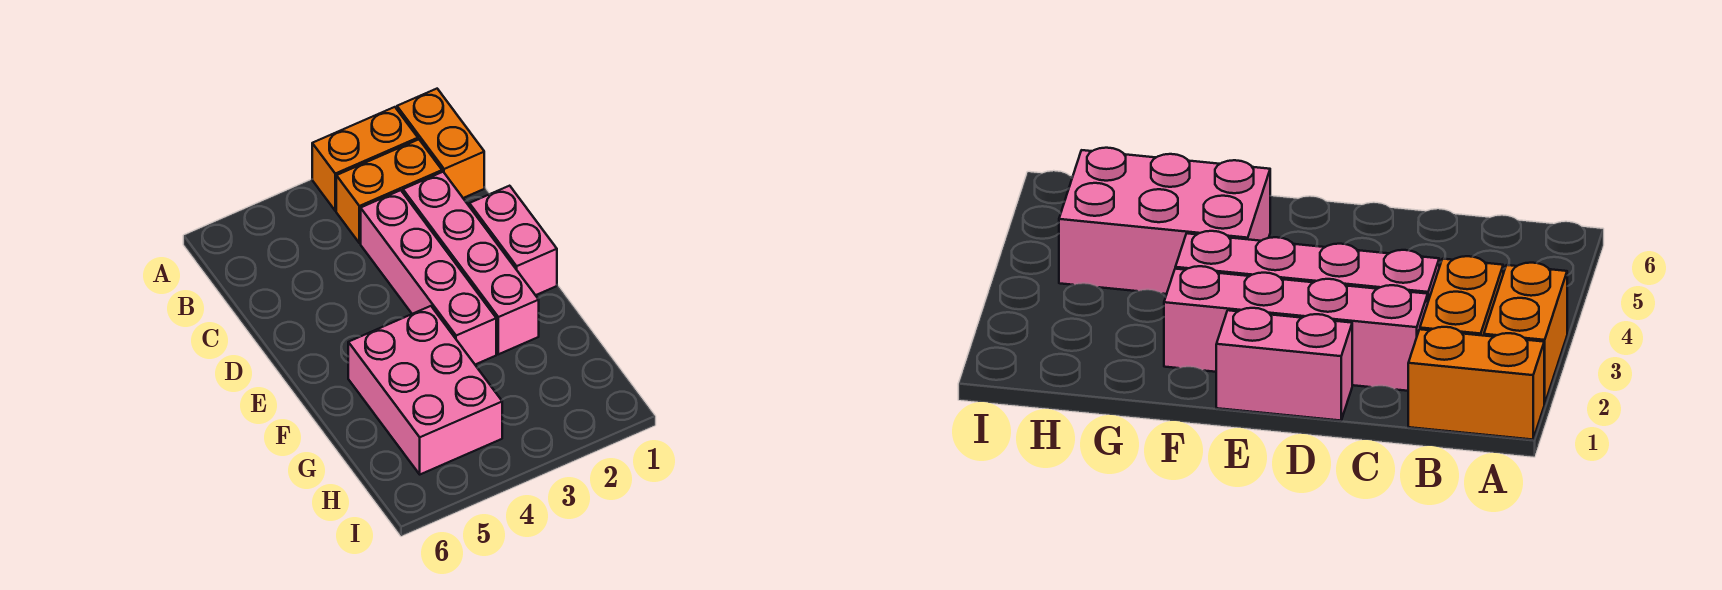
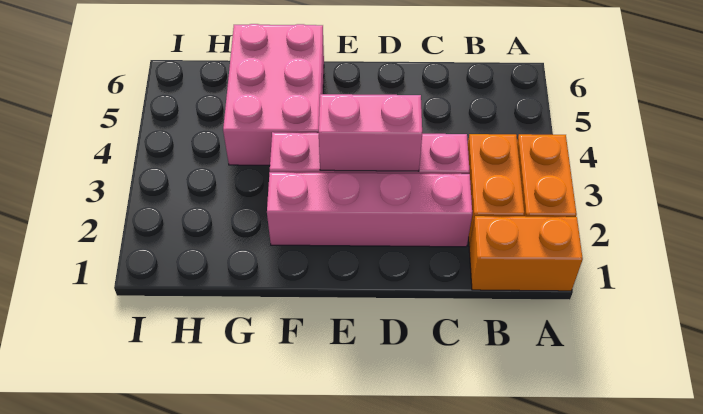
pink brick D1:E1 level 1 -> pink brick D3:E3 level 2
pink brick F4:H5 level 1 -> pink brick F4:G6 level 1

